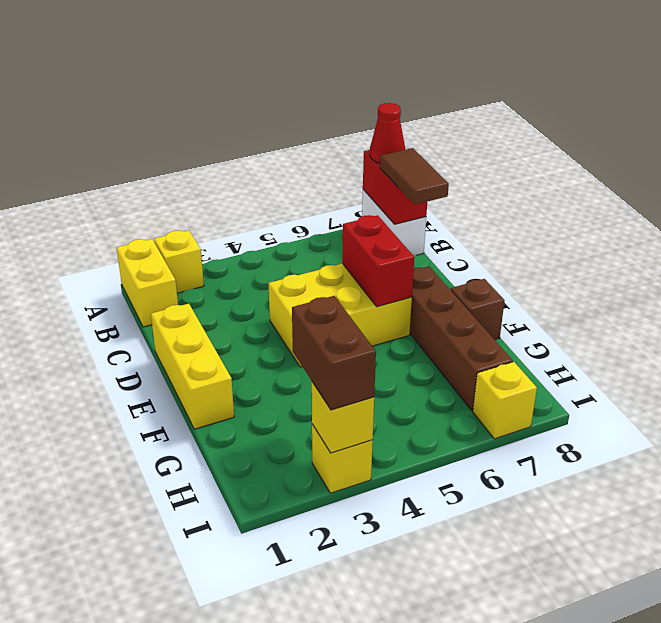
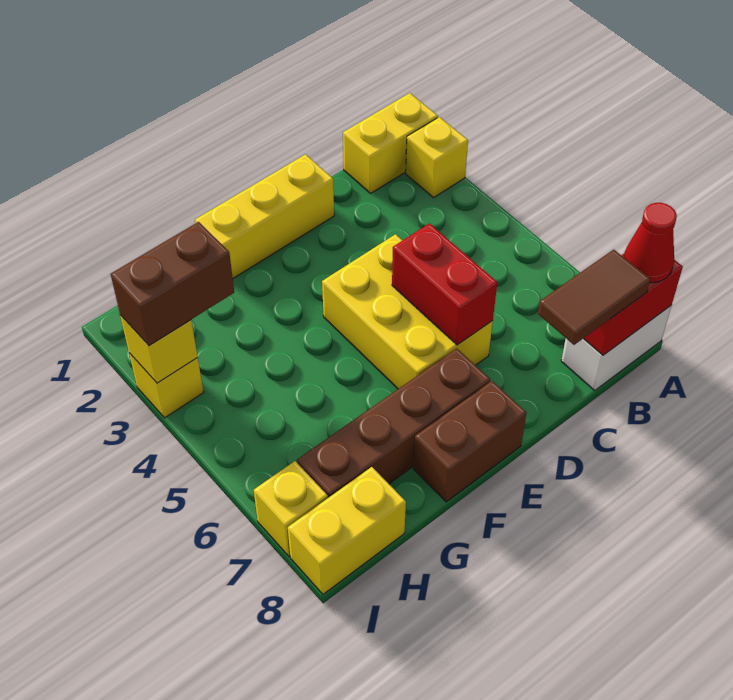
red brick D6:E6 level 2 -> red brick D5:D6 level 2
brown brick F8 level 1 -> brown brick E8:F8 level 1
none -> yellow brick H8:I8 level 1

